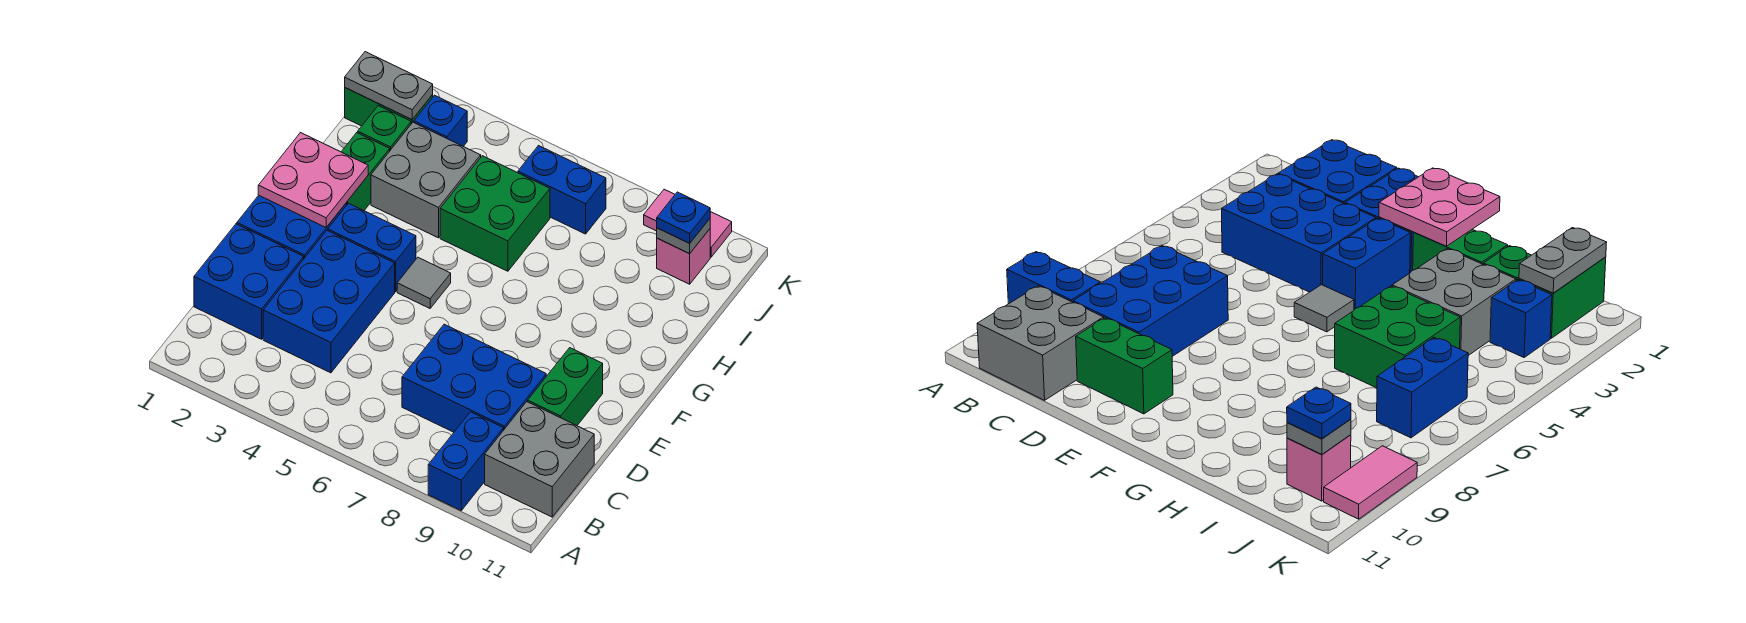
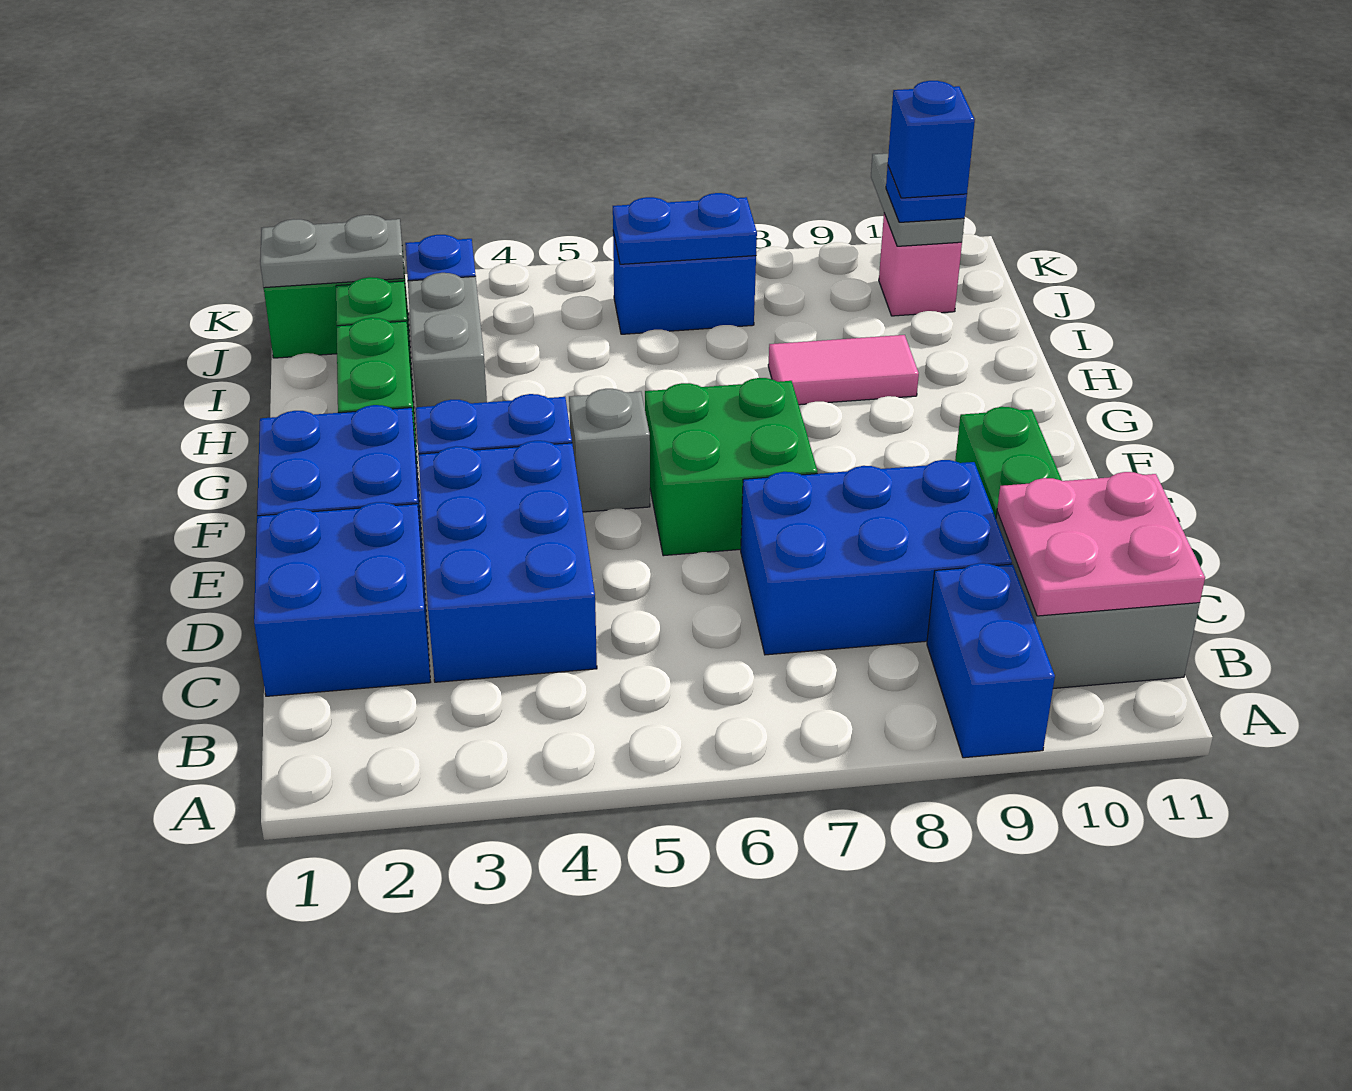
pink plate F1:G2 level 2 -> pink plate B10:C11 level 2
grey tile F5 level 1 -> grey brick F5 level 1
grey brick H3:I4 level 1 -> grey brick H3:I3 level 1
green brick H5:I6 level 1 -> green brick E6:F7 level 1
none -> blue plate J6:J7 level 2
grey plate J10 level 2 -> grey plate J10:K10 level 2
none -> blue brick J10 level 4
pink tile K9:K10 level 1 -> pink tile H8:H9 level 1

